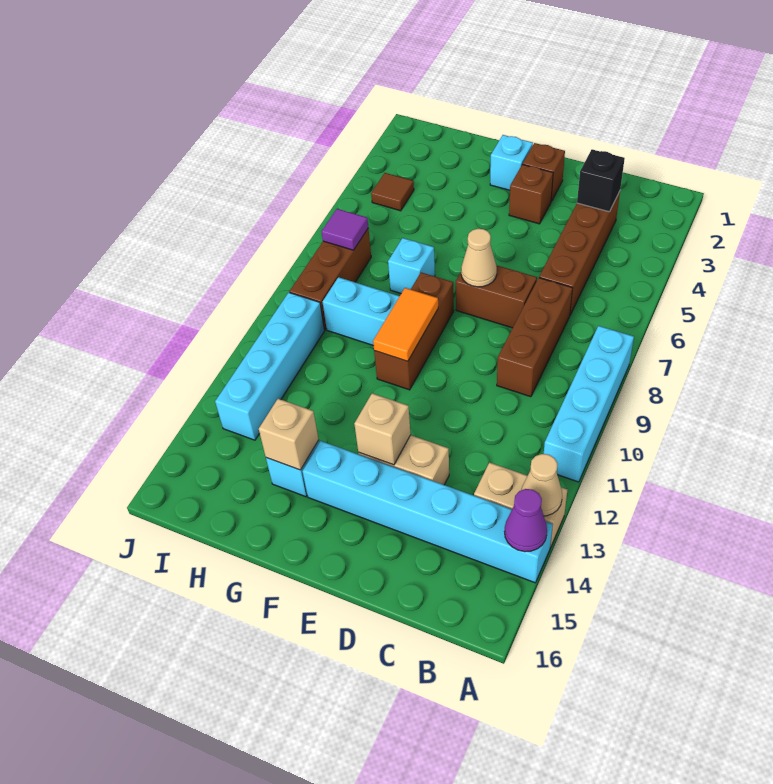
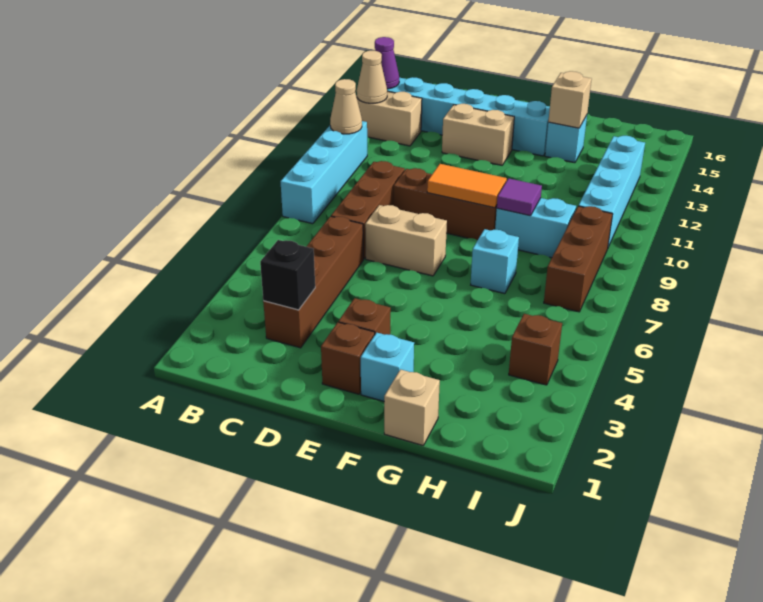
brown brick D7:E7 level 1 -> tan brick D7:E7 level 1
tan cone E7 level 2 -> tan cone A11 level 2
tan brick E13 level 2 -> tan brick G1 level 1
brown brick F8:F10 level 1 -> brown brick D9:F9 level 1
orange tile F9:F10 level 2 -> orange tile E9:F9 level 2
brown tile I4 level 1 -> brown brick I4 level 1
purple tile I7 level 2 -> purple tile G9 level 2

